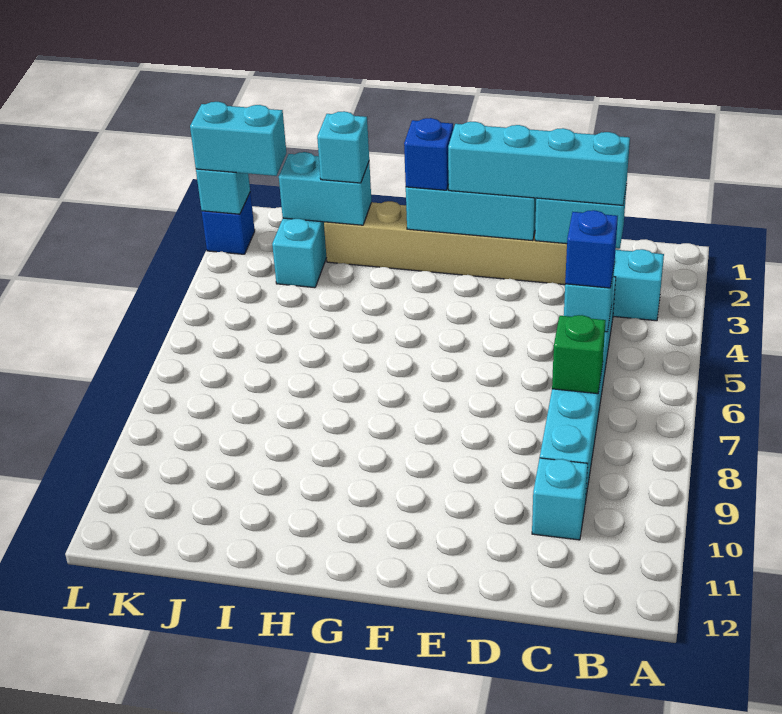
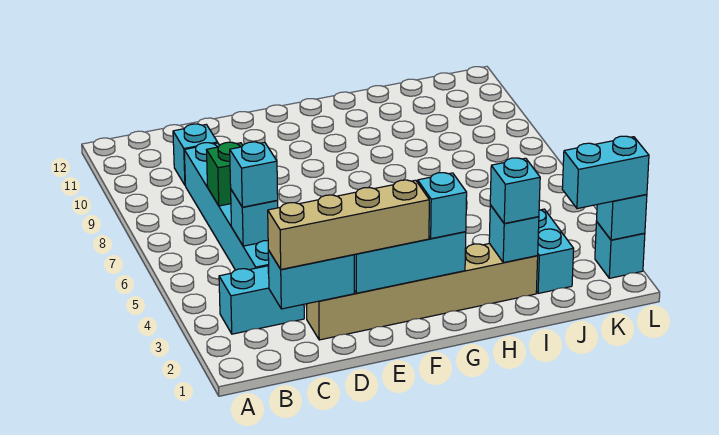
cyan brick C2:F2 level 3 -> tan brick C2:F2 level 3
blue brick C5 level 3 -> cyan brick C5 level 3
blue brick G2 level 3 -> cyan brick G2 level 3
cyan brick I2:J2 level 2 -> cyan brick I2 level 2
blue brick L2 level 1 -> cyan brick L2 level 1

